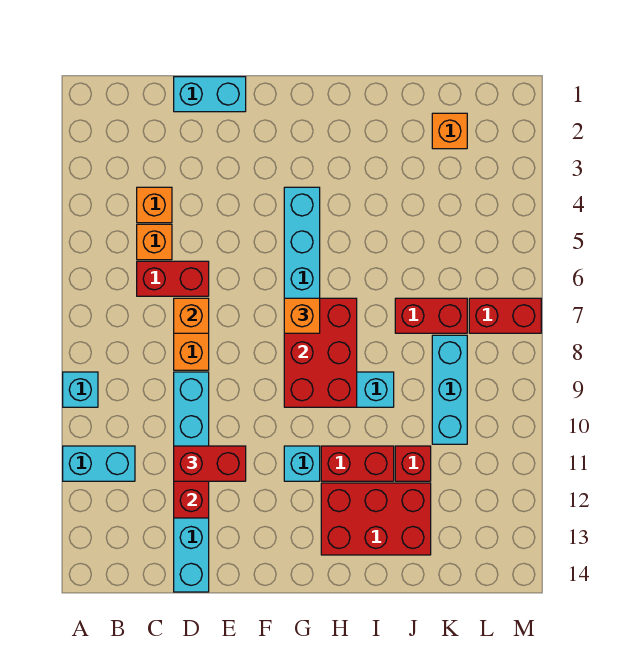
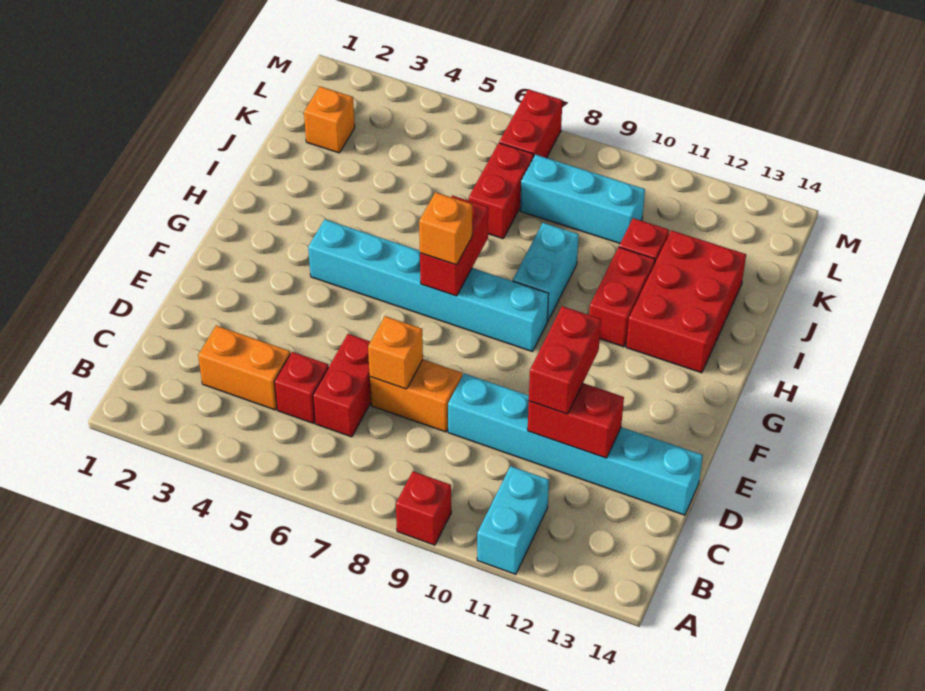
cyan brick A9 level 1 -> red brick A9 level 1
orange brick C4 level 1 -> orange brick C3:C4 level 1
orange brick C5 level 1 -> red brick C5 level 1
cyan brick D1:E1 level 1 -> none
red brick G7:H9 level 2 -> red brick G7:H7 level 2
cyan brick G11 level 1 -> none

